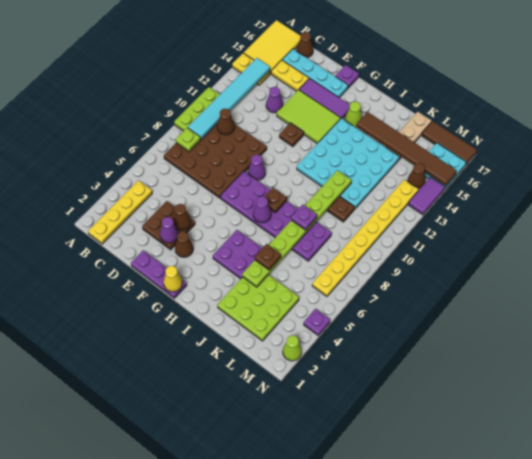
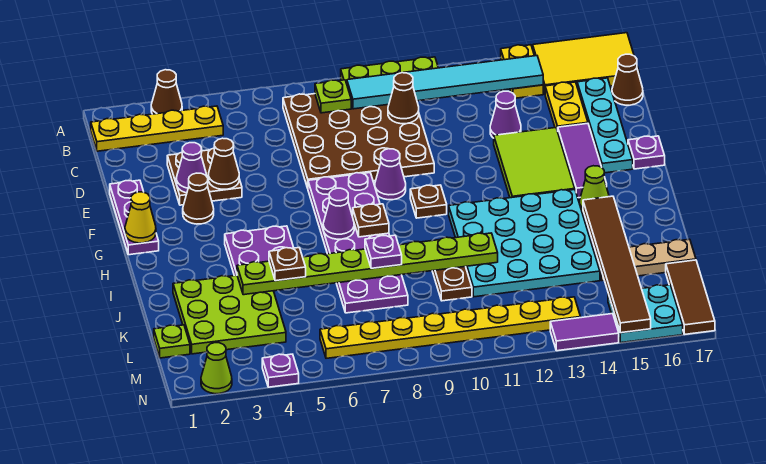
brown plate F12 level 1 -> brown plate G10 level 1
none -> lime plate L1 level 1
brown cone M14 level 1 -> brown cone A3 level 1

